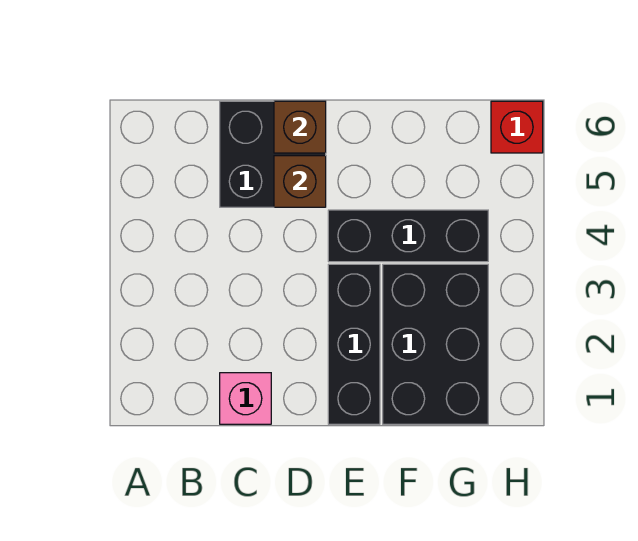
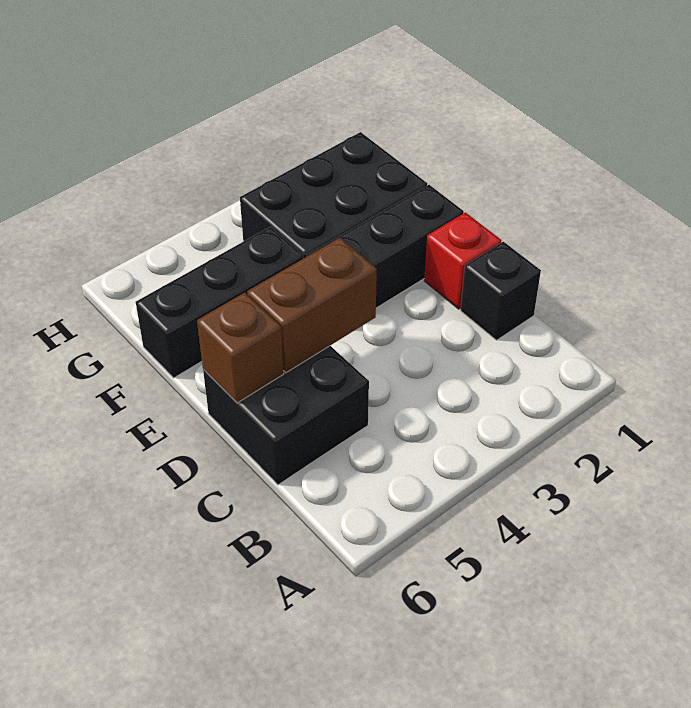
pink brick C1 level 1 -> black brick C1 level 1
brown brick D5 level 2 -> brown brick D4:D5 level 2
black brick E4:G4 level 1 -> black brick F4:F6 level 1
red brick H6 level 1 -> red brick D1 level 1

